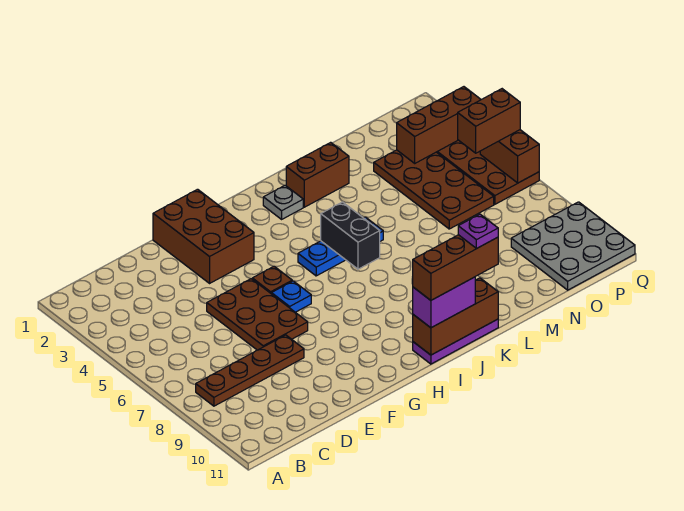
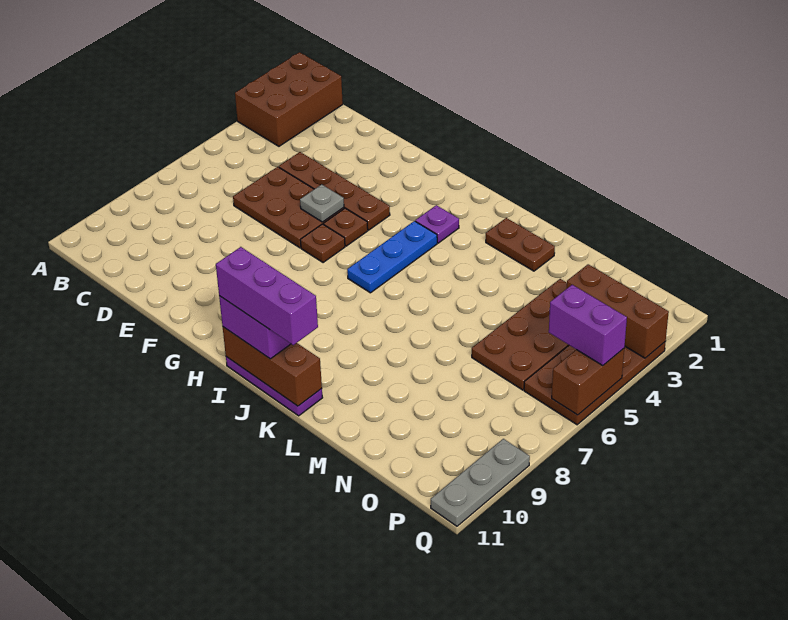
brown plate B8:E8 level 1 -> brown plate D4:G4 level 1
brown plate E5:F7 level 1 -> brown plate D5:F6 level 1
brown brick F1:G3 level 1 -> brown brick A1:B3 level 1
blue plate G6 level 1 -> brown plate G6 level 1
blue plate I5:K5 level 1 -> blue plate I4:I6 level 1
brown brick I11:K11 level 4 -> purple brick I11:K11 level 4
grey plate J2 level 1 -> grey plate F5 level 2
black brick J5:J6 level 2 -> none
brown brick K2:L2 level 1 -> brown plate K2:L2 level 1
purple plate K11 level 5 -> purple plate I3 level 1
grey plate O9:Q11 level 1 -> grey plate Q9:Q11 level 1
brown brick P5:Q5 level 3 -> purple brick P5:Q5 level 3

